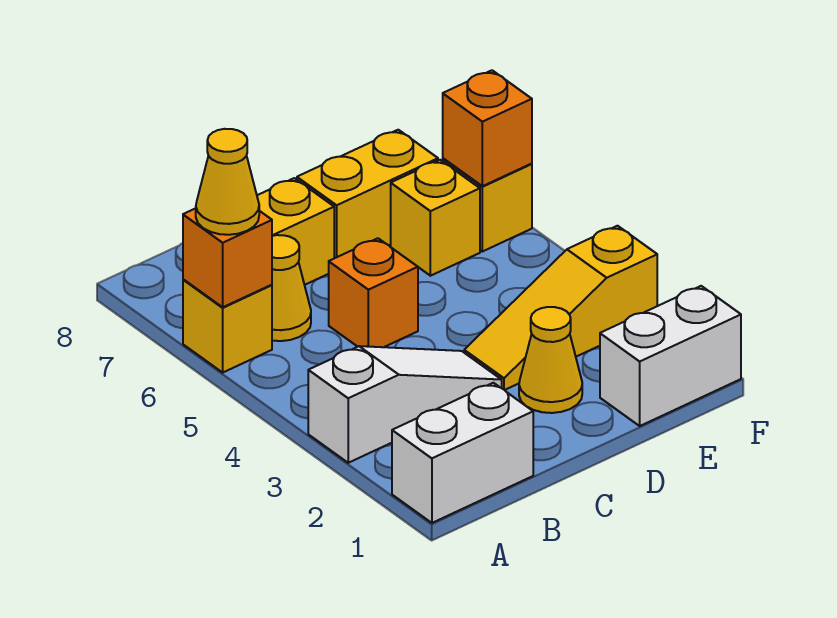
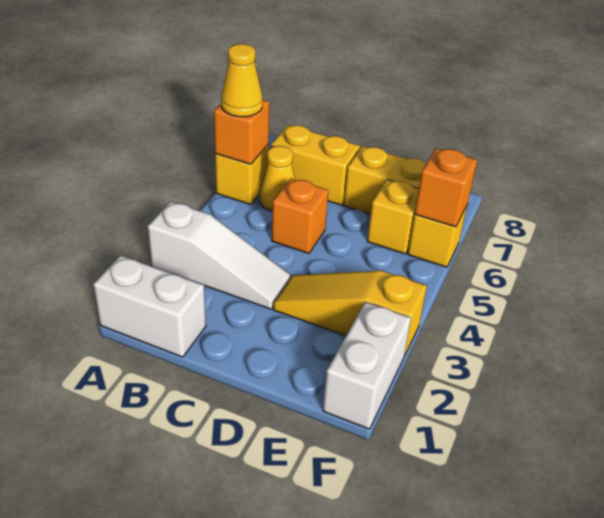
yellow cone D2 level 1 -> none
white brick E1:F1 level 1 -> white brick F1:F2 level 1

